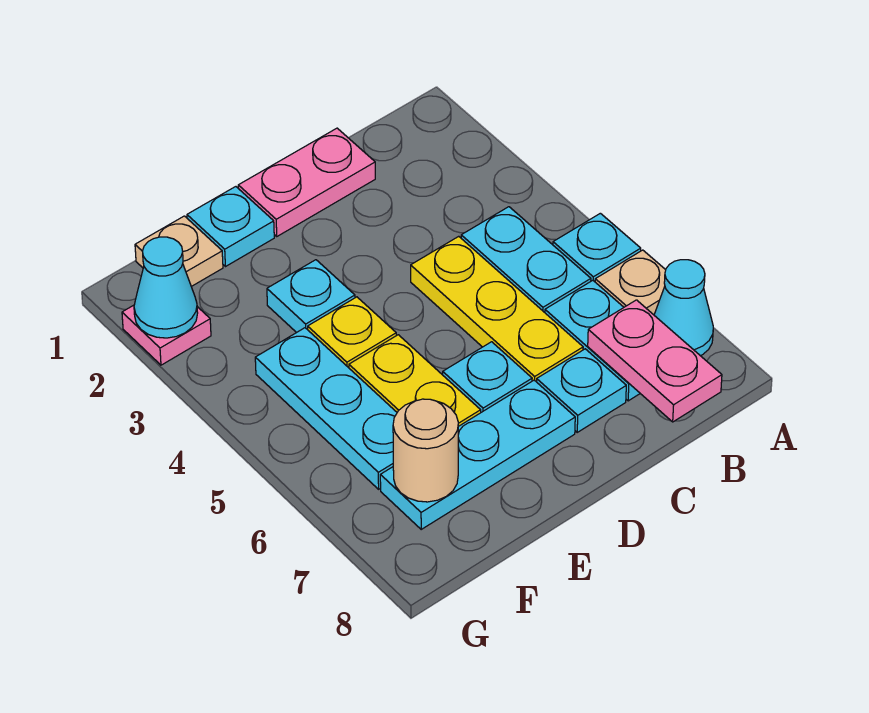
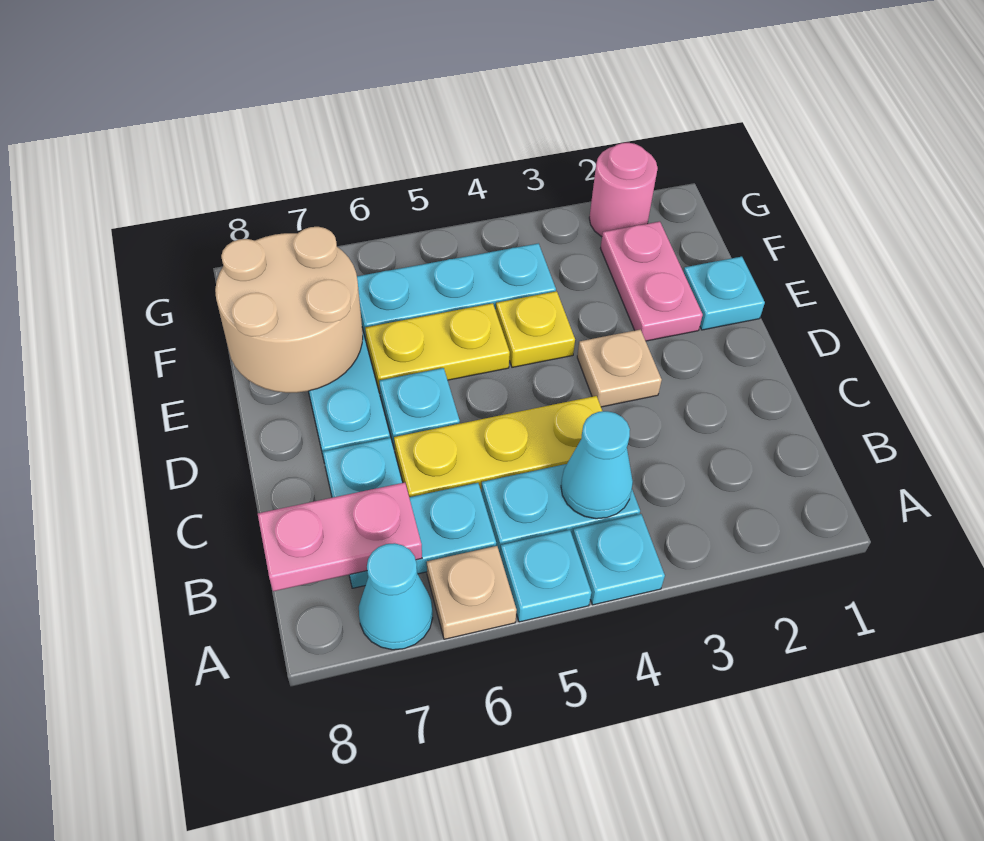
pink plate C1:D1 level 1 -> pink plate E2:F2 level 1
cyan plate E3 level 1 -> cyan plate A4 level 1
tan plate F1 level 1 -> tan plate D3 level 1
tan round brick F7 level 2 -> tan round brick E7:F8 level 2
pink plate G2 level 1 -> pink round brick G2 level 1
cyan cone G2 level 2 -> cyan cone B4 level 2

